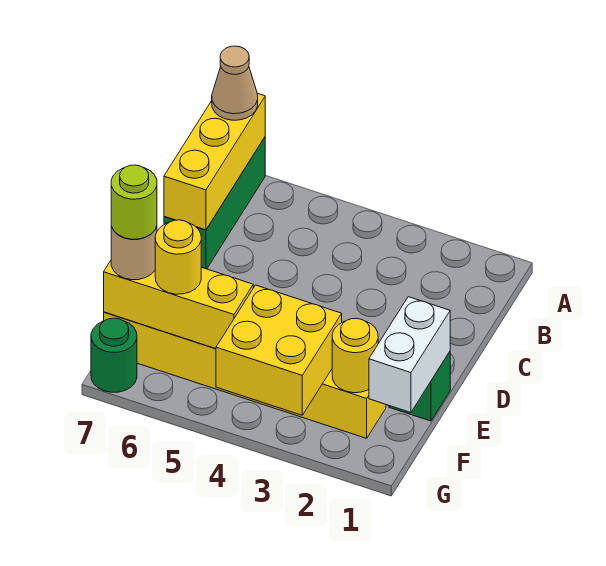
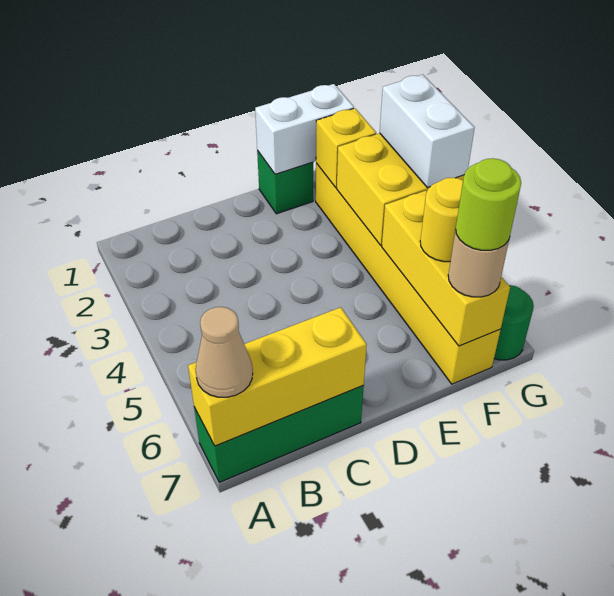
yellow round brick F2 level 2 -> yellow brick F2 level 2
none -> white brick G3:G4 level 3

